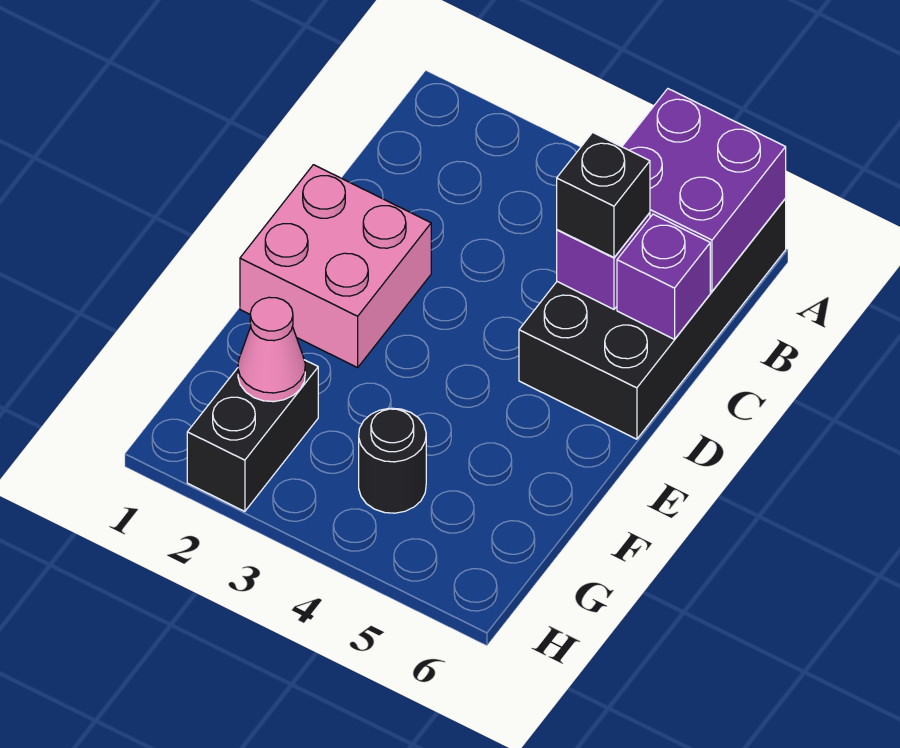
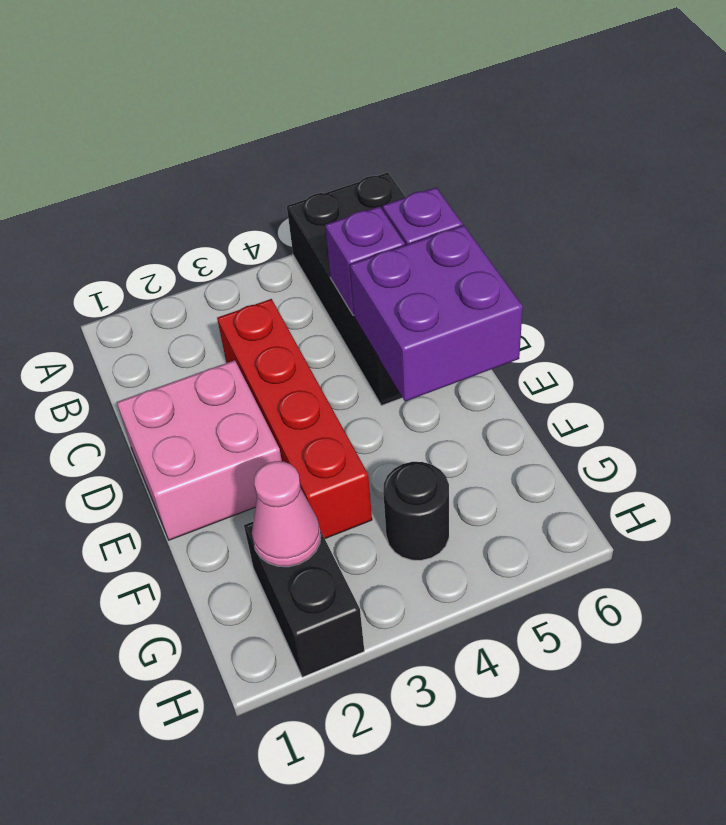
purple brick A5:B6 level 2 -> purple brick D5:E6 level 2
none -> red brick C3:F3 level 1
black brick C5 level 3 -> none

